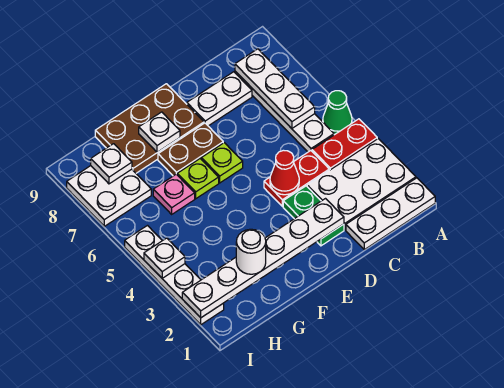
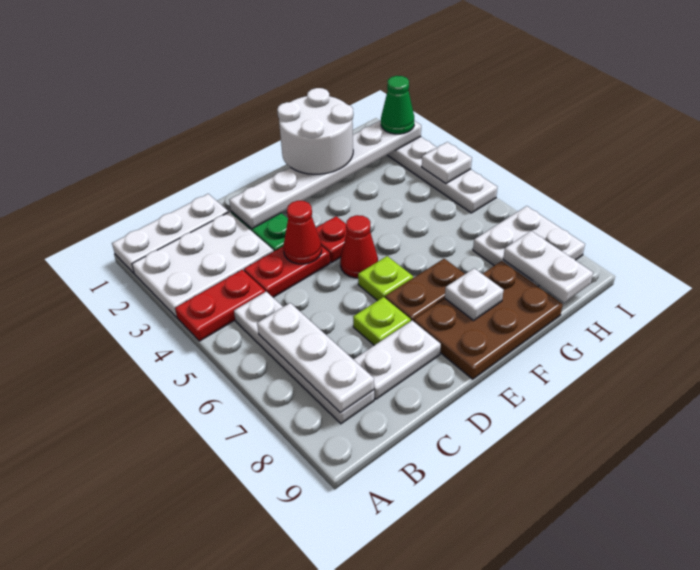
green cone A5 level 1 -> green cone I2 level 3
none -> red plate E4 level 1
none -> red cone E5 level 1
lime plate F6 level 1 -> lime plate D7 level 1
white round brick G2 level 3 -> white round brick F1:G2 level 3
pink plate G6 level 1 -> none
white plate H8 level 2 -> white plate H8:H9 level 2

